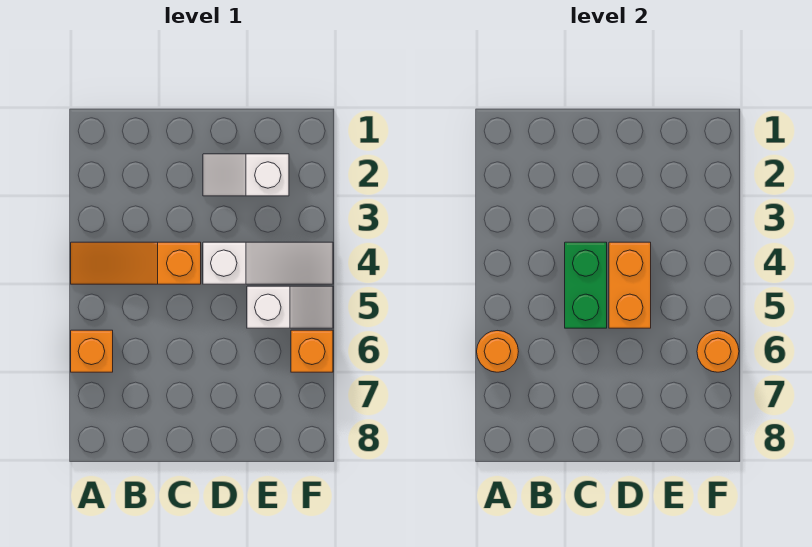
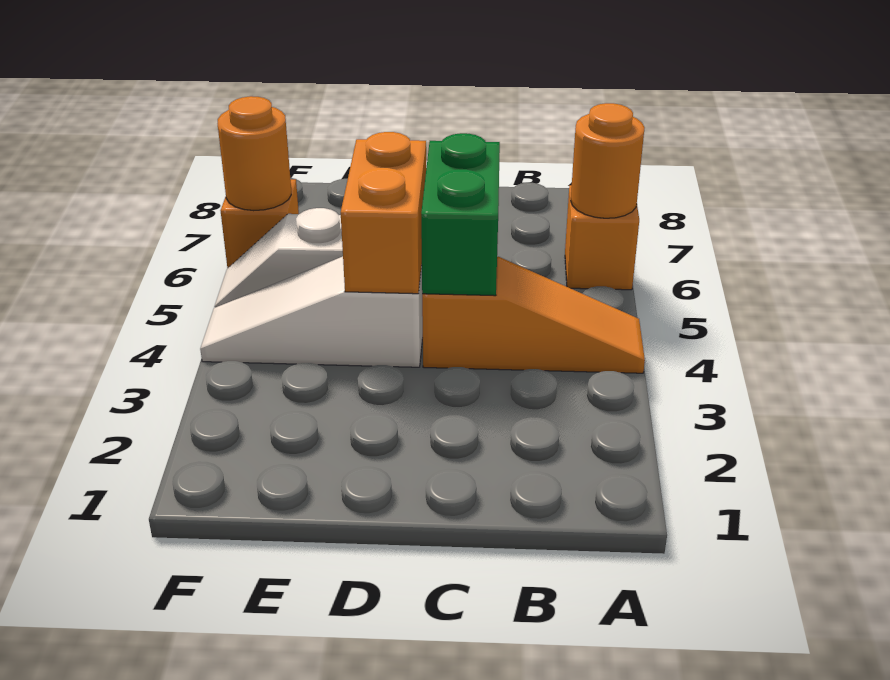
white slope D2:E2 level 1 top E -> none

